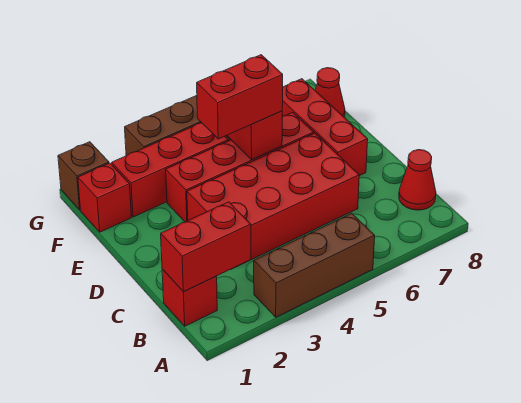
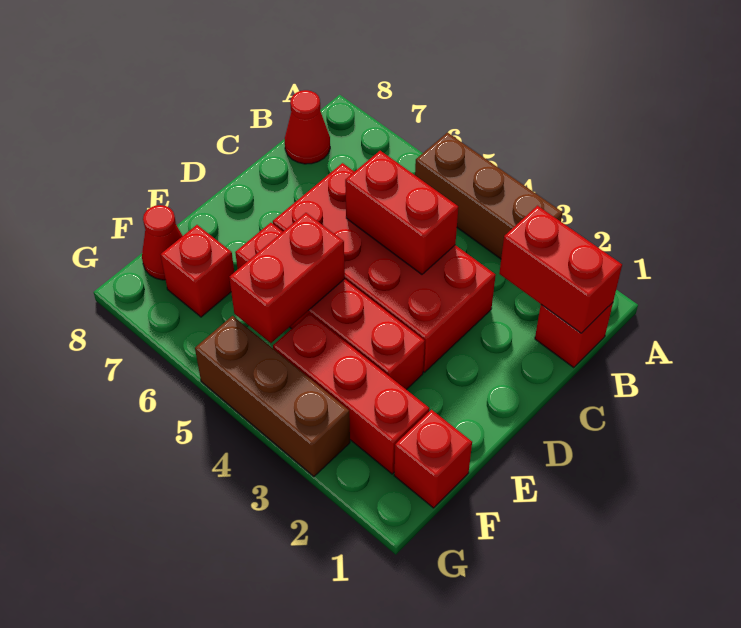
red brick D7:F7 level 1 -> red brick F7 level 1
red brick E4:E5 level 3 -> red brick C4:C5 level 2
brown brick G1 level 1 -> none

